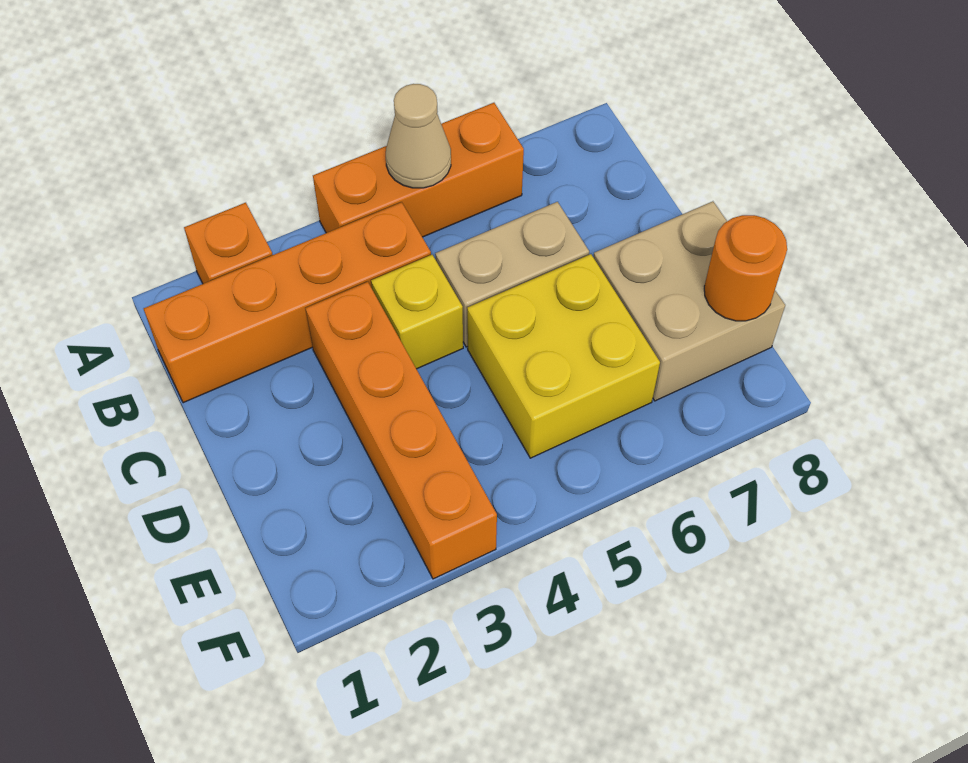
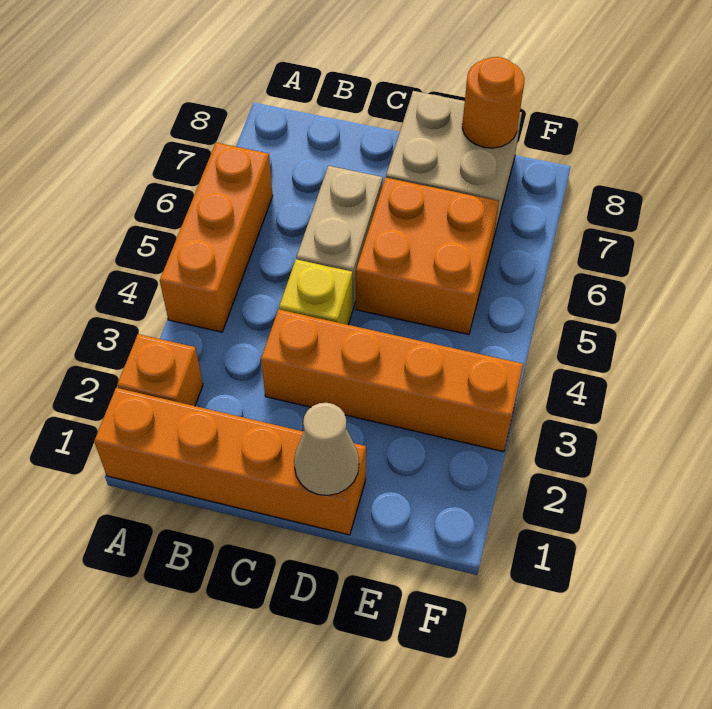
tan cone A5 level 2 -> tan cone D1 level 2
orange brick B1:B4 level 1 -> orange brick A1:D1 level 1
yellow brick D5:E6 level 1 -> orange brick D5:E6 level 1

